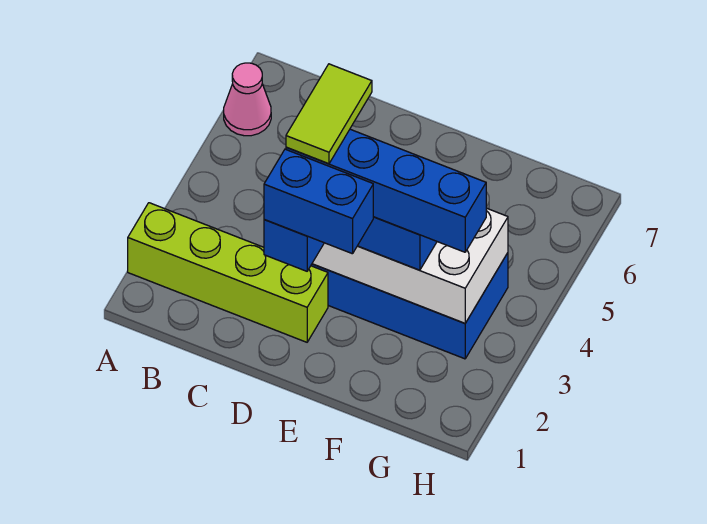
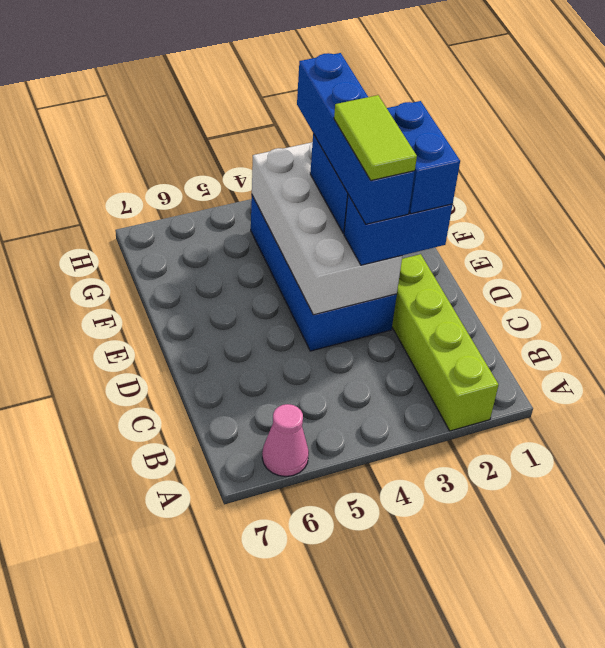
lime tile D3:D4 level 5 -> lime tile D3:E3 level 5

